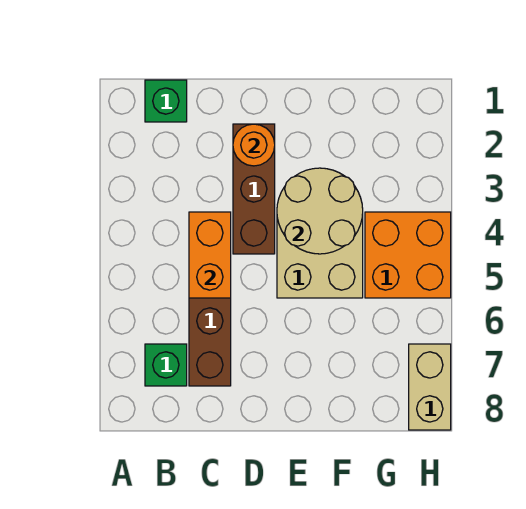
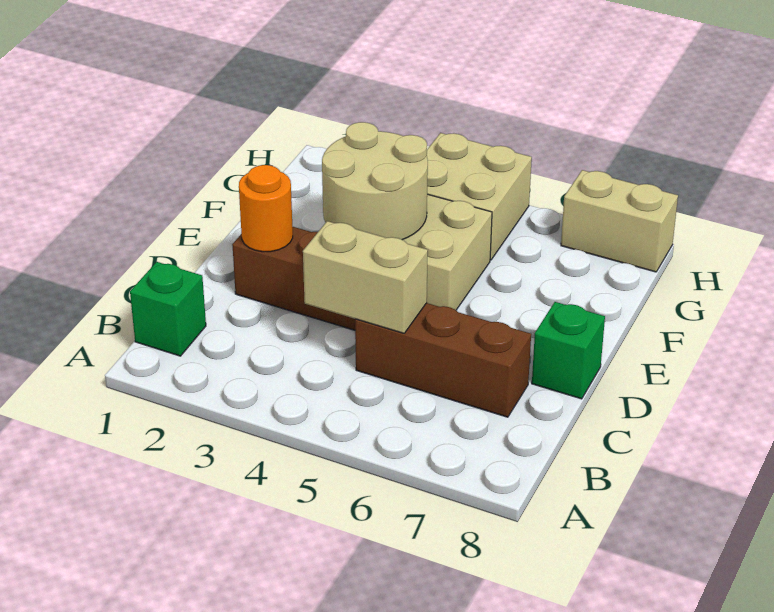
green brick B7 level 1 -> green brick D8 level 1
orange brick C4:C5 level 2 -> tan brick C4:C5 level 2
orange brick G4:H5 level 1 -> tan brick G4:H5 level 1

